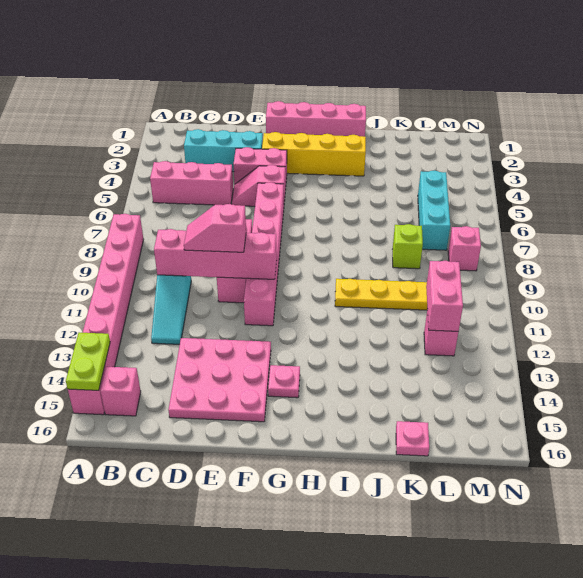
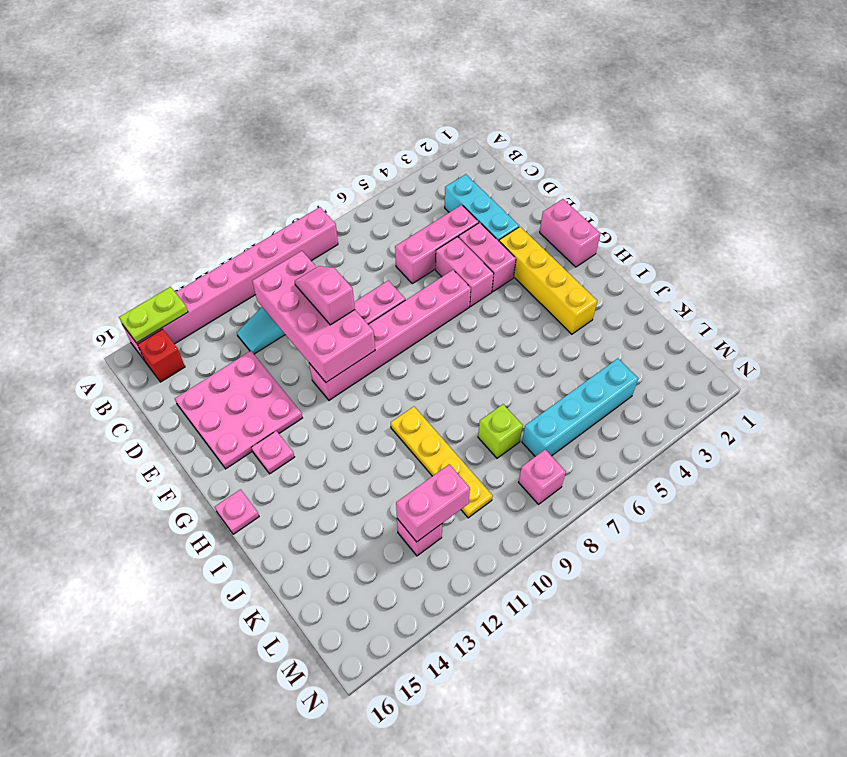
pink brick B5:D5 level 1 -> pink brick D4:D6 level 1
pink brick B15 level 1 -> red brick B15 level 1
pink brick C10:F10 level 2 -> pink brick C10:F11 level 2
pink slope E5:F5 level 1 top F -> pink brick E5:F5 level 1
pink brick F1:I1 level 1 -> pink brick F1:G1 level 1
pink plate K16 level 1 -> pink plate H16 level 1
cyan brick L5:L7 level 1 -> cyan brick L4:L7 level 1

